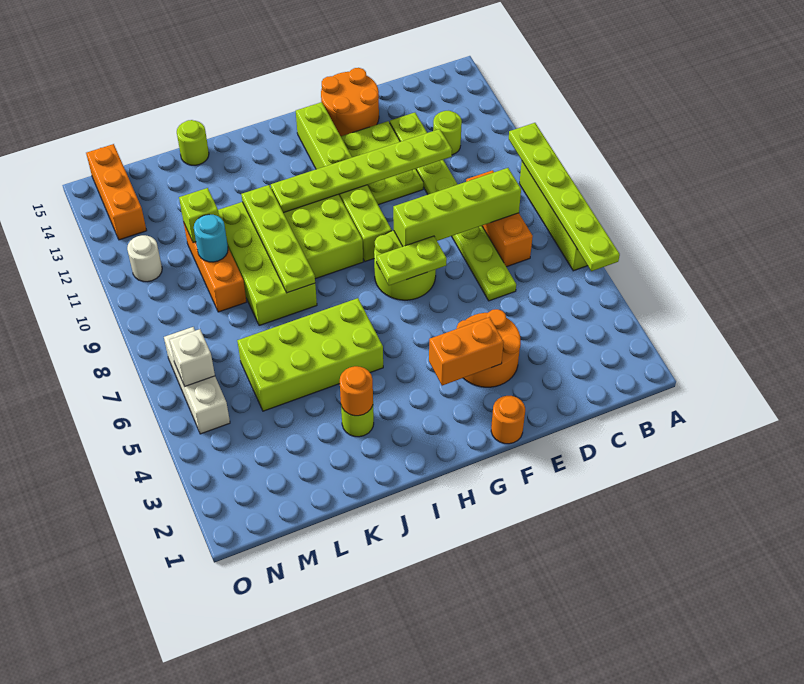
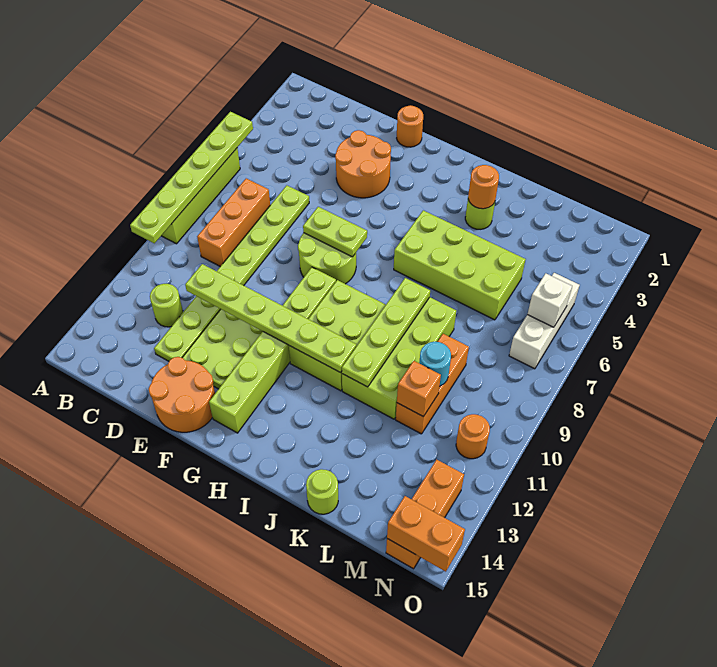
lime brick C8:F8 level 2 -> none
orange brick F3:G3 level 2 -> orange brick N15:O15 level 2
lime brick L11 level 2 -> orange brick L11 level 2
white round brick N11 level 1 -> orange round brick N11 level 1

